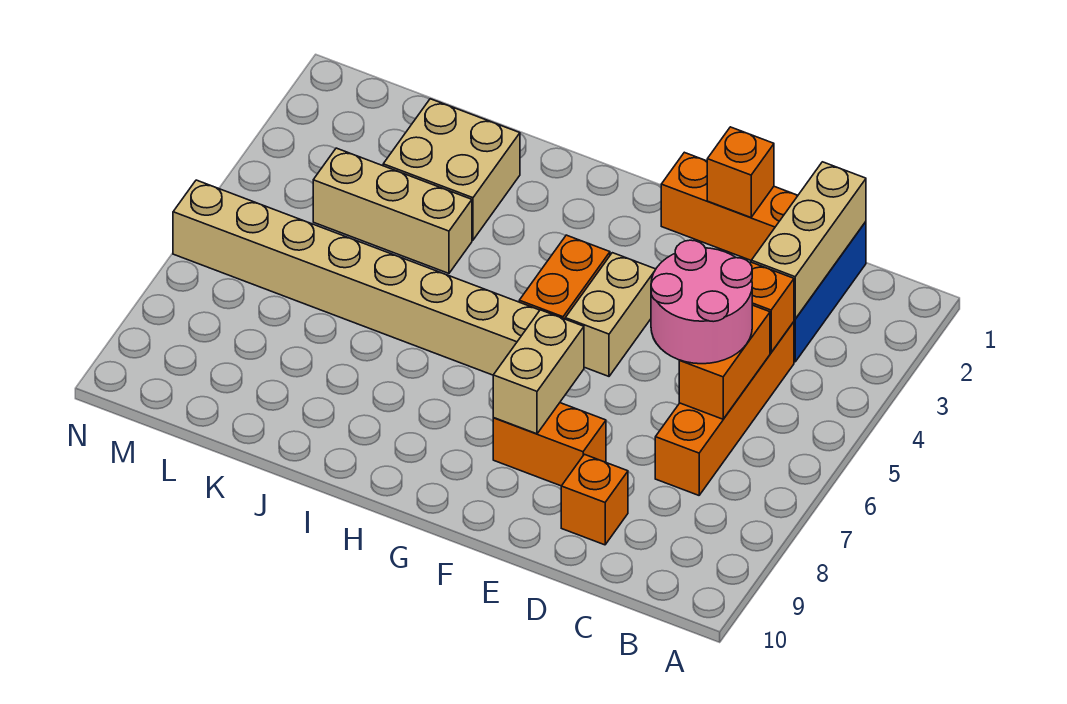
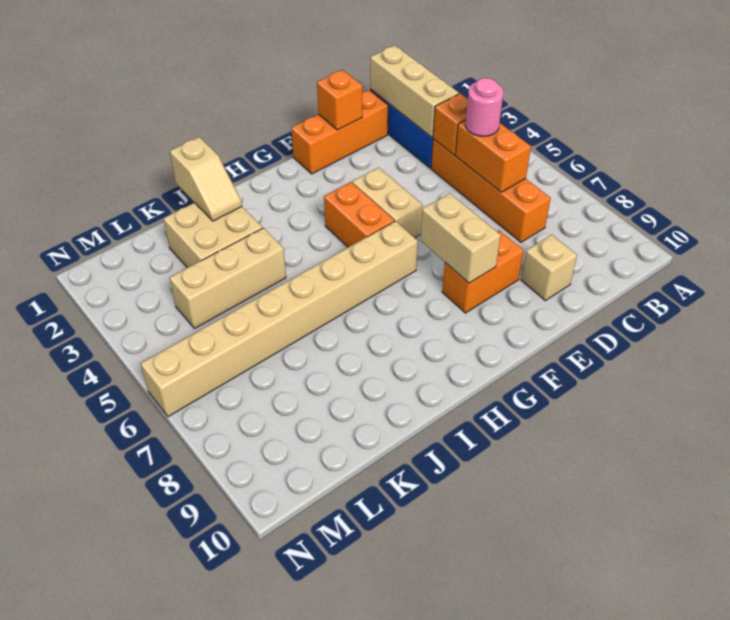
pink round brick C5:D6 level 3 -> pink round brick C5 level 3
orange brick D9 level 1 -> tan brick D9 level 1
none -> tan slope J1:J2 level 2 top 1

